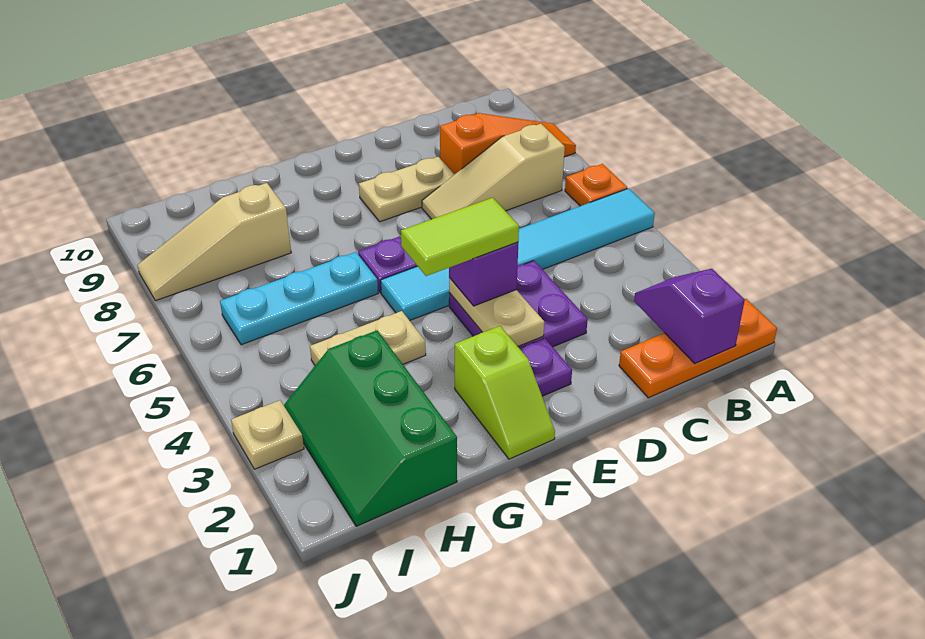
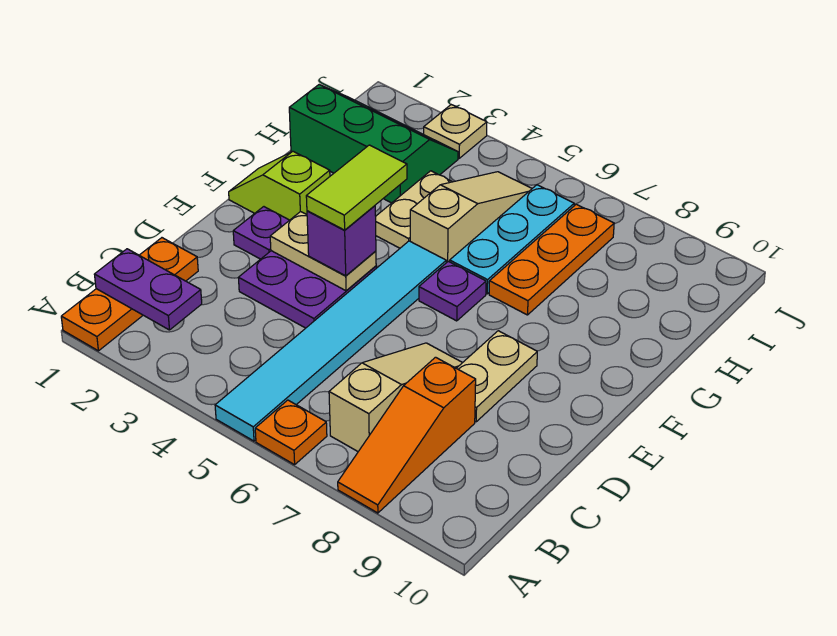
purple slope B1:B2 level 2 top 1 -> purple plate B1:B2 level 2
none -> orange plate G7:I7 level 1
tan slope H8:J8 level 1 top H -> tan slope G5:I5 level 1 top G

